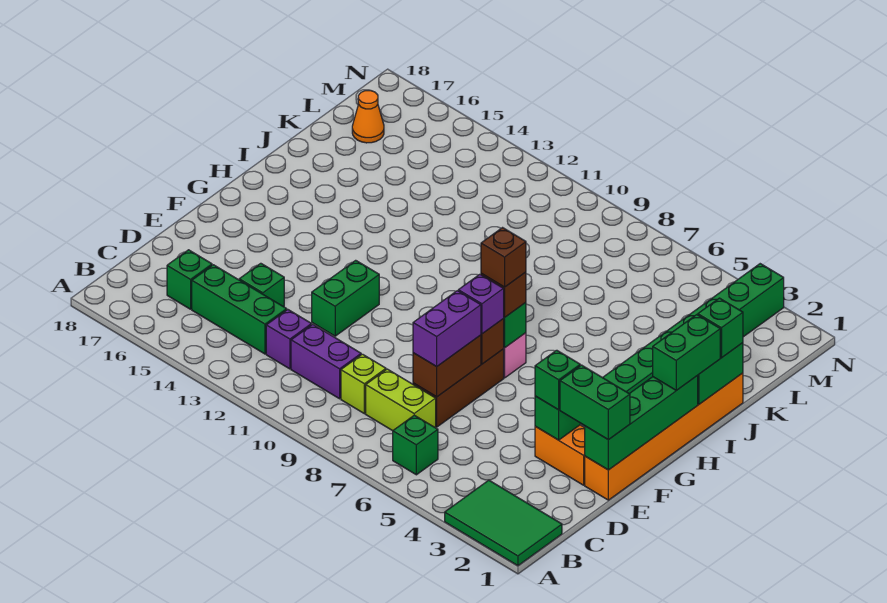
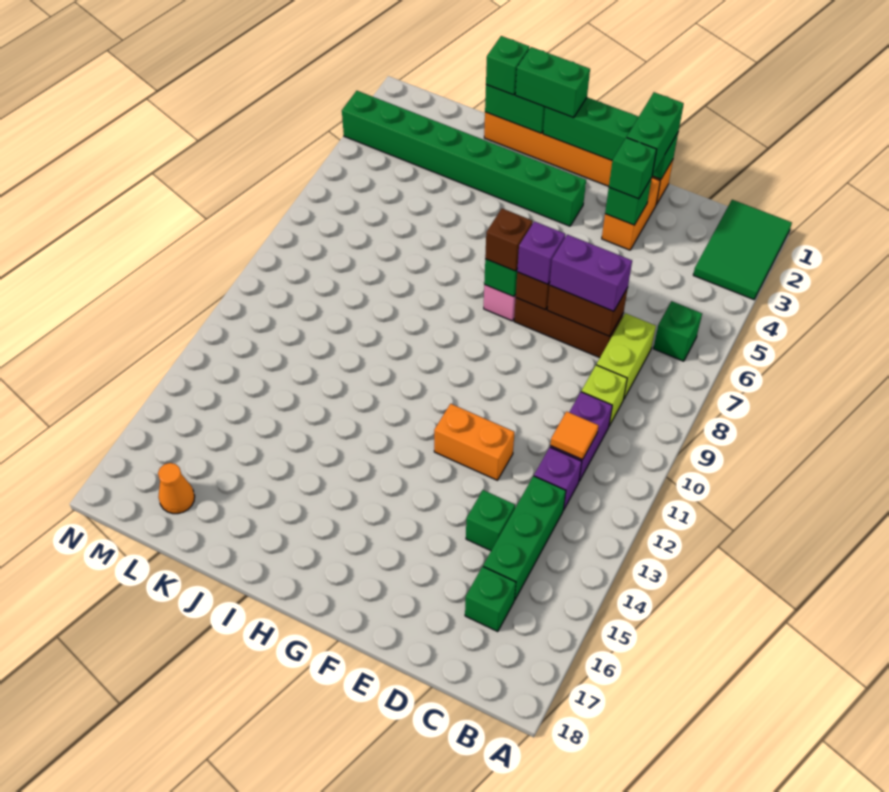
none -> orange tile C11 level 2
green brick E12:F12 level 1 -> orange brick E12:F12 level 1
brown brick G7 level 4 -> none

